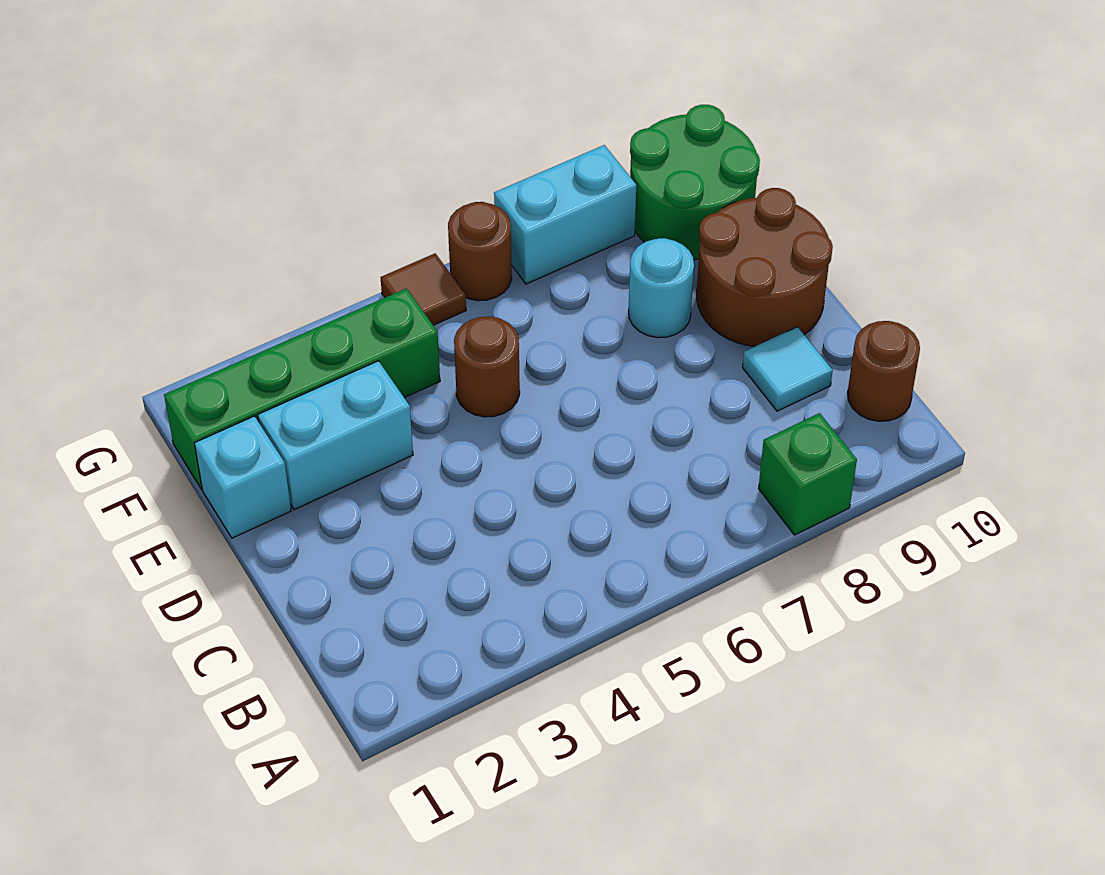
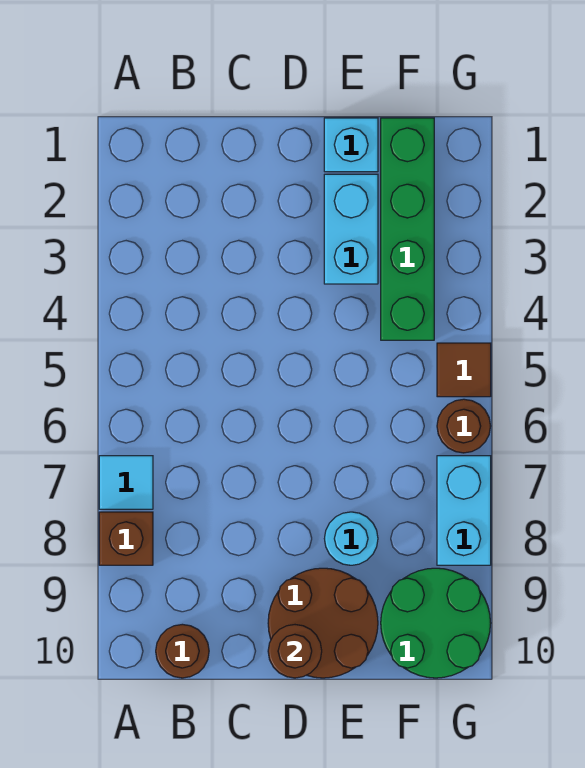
green brick A8 level 1 -> brown brick A8 level 1
cyan tile C9 level 1 -> cyan tile A7 level 1
brown round brick E5 level 1 -> brown round brick D10 level 2

